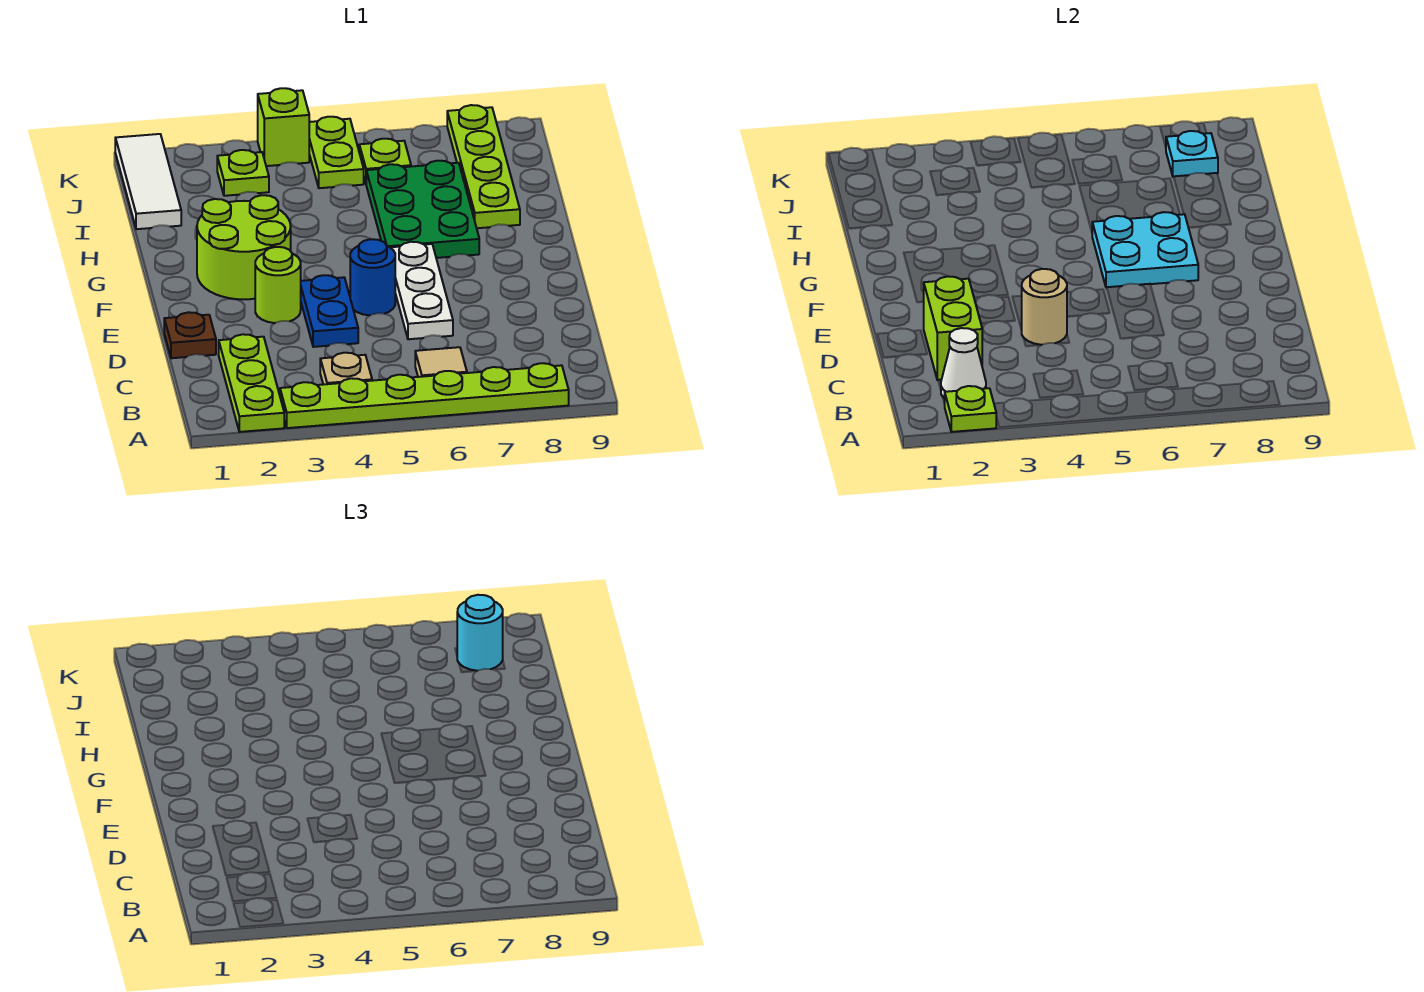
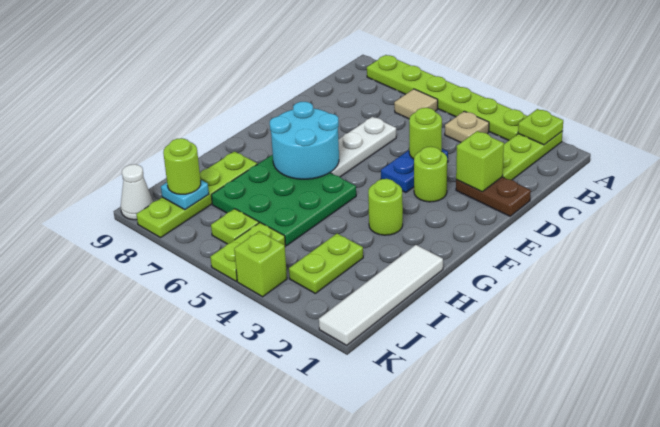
white cone B2 level 2 -> white cone K9 level 1
lime brick C2:D2 level 2 -> lime brick D2 level 2
brown plate D1 level 1 -> brown plate D1:D2 level 1
tan round brick D4 level 2 -> lime round brick D4 level 2
blue round brick E5 level 1 -> none
lime round brick F2:G3 level 1 -> lime round brick G3 level 1
cyan plate F6:G7 level 2 -> cyan round brick F6:G7 level 2
green plate G6:I7 level 1 -> green plate G5:I7 level 1
white tile I1:K1 level 1 -> white tile H1:K1 level 1
lime plate J3 level 1 -> lime plate I3:J3 level 1
cyan round brick J8 level 3 -> lime round brick J8 level 3

